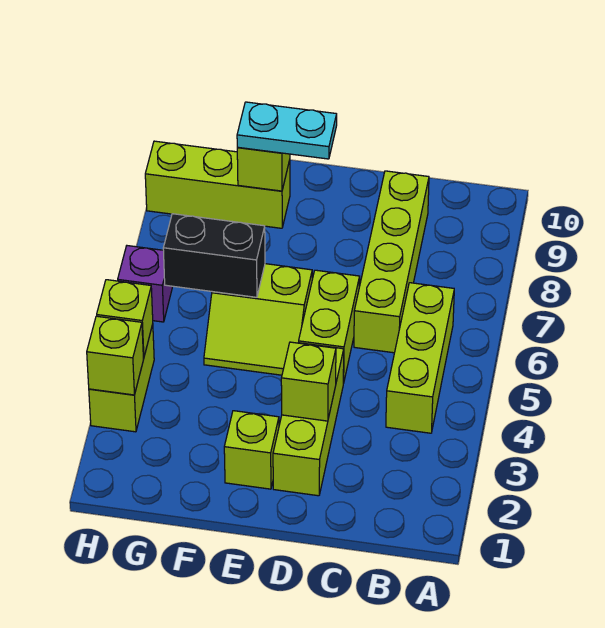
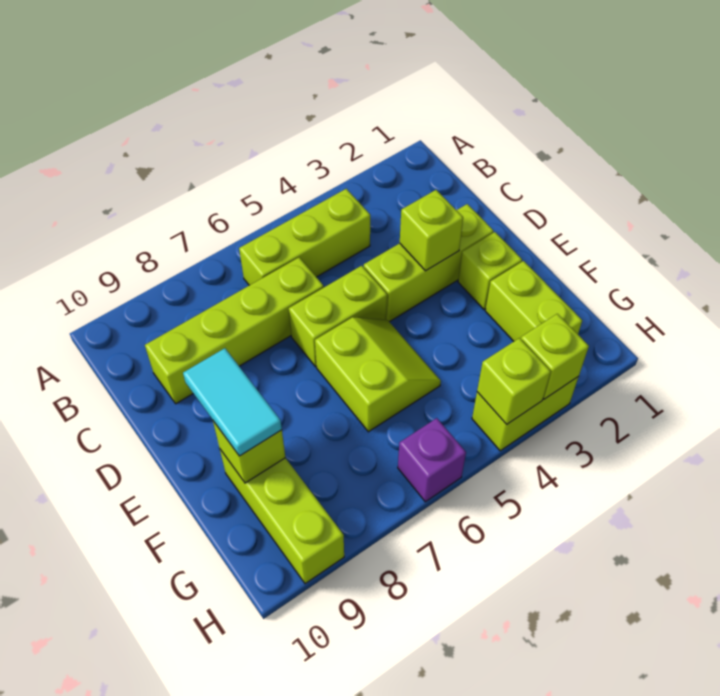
cyan plate E9:F9 level 3 -> cyan tile E9:F9 level 3
none -> lime brick F2:G2 level 1
black brick F6:G6 level 2 -> none

